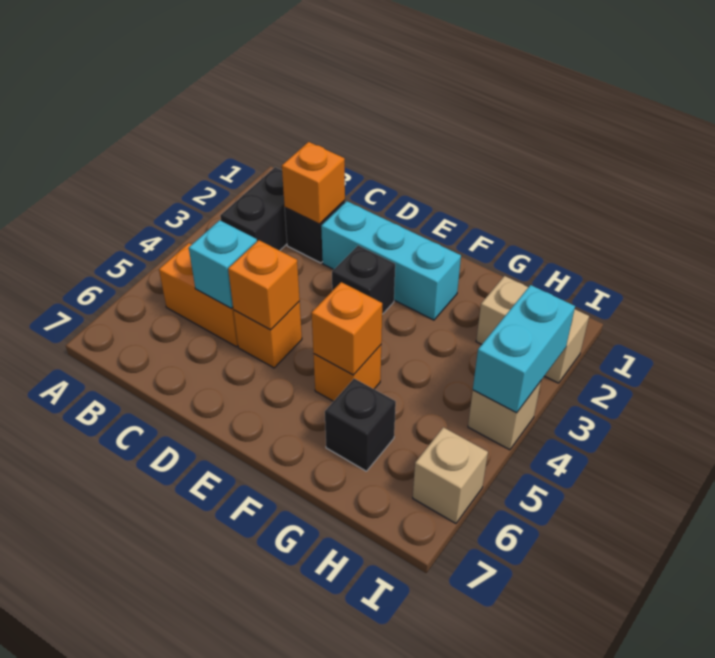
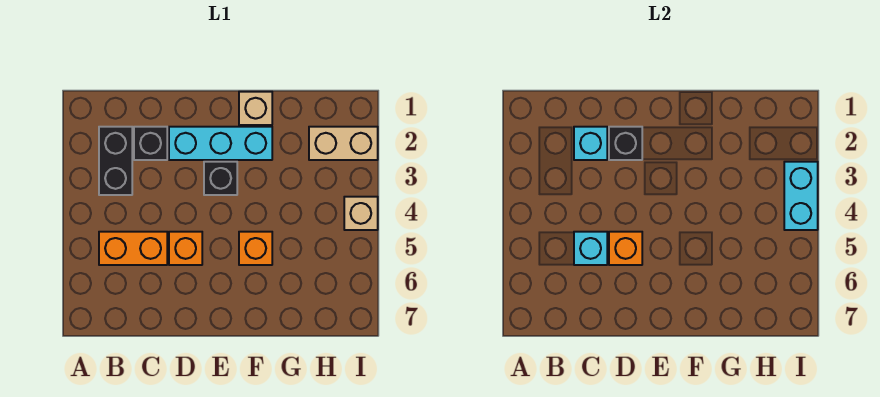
orange brick C2 level 2 -> cyan brick C2 level 2
orange brick F5 level 2 -> none
black brick G6 level 1 -> black brick D2 level 2
tan brick I6 level 1 -> tan brick F1 level 1

